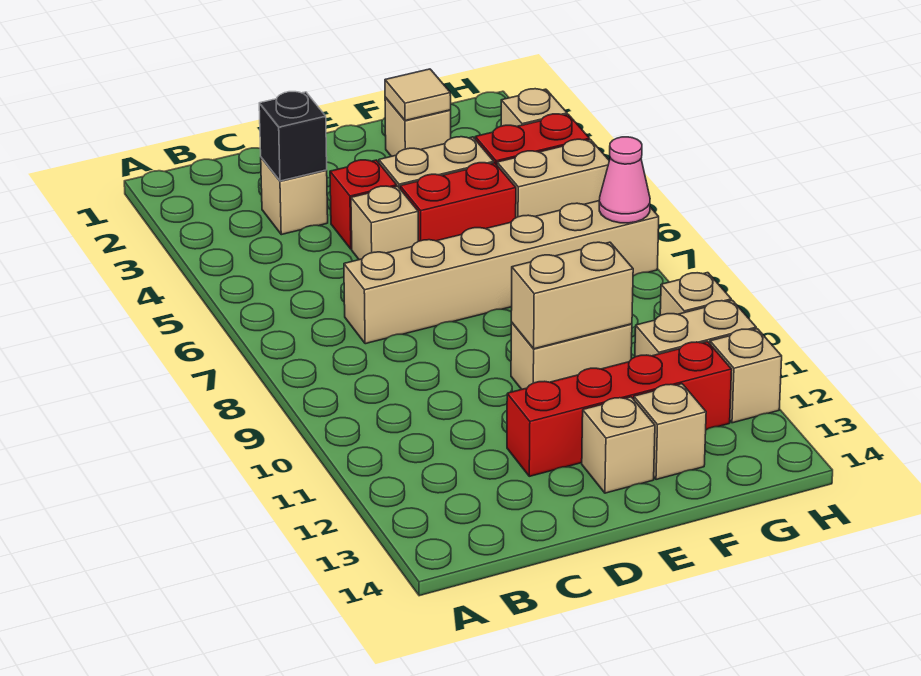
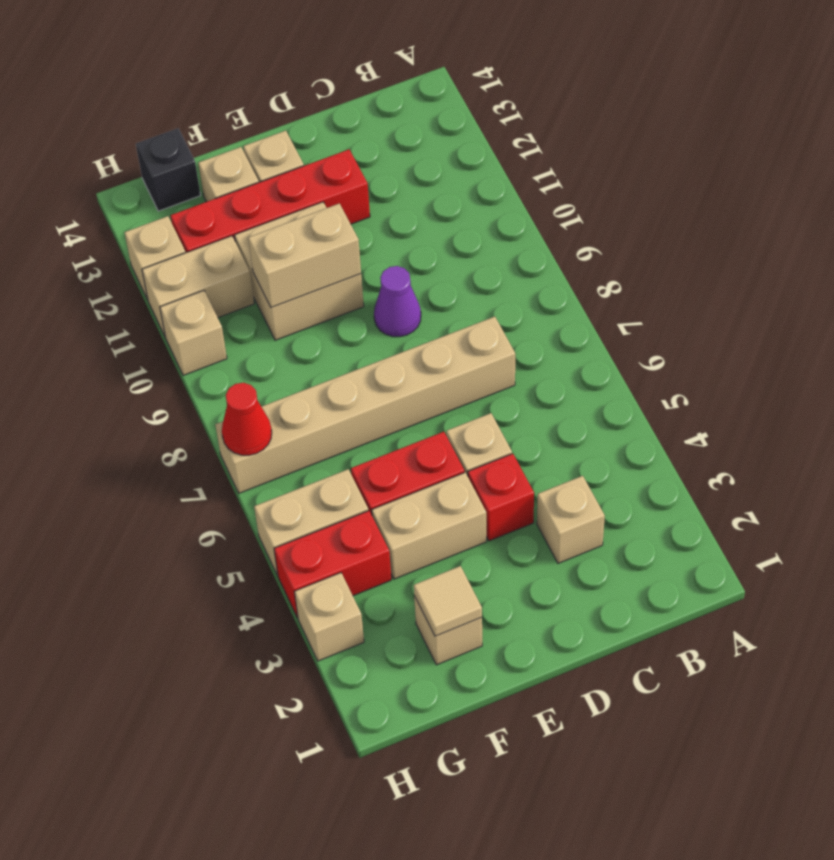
black brick C3 level 2 -> black brick G14 level 1
none -> purple cone D9 level 1
tan brick E10:F10 level 1 -> tan brick E10:F11 level 1
pink cone H7 level 2 -> red cone H7 level 2

